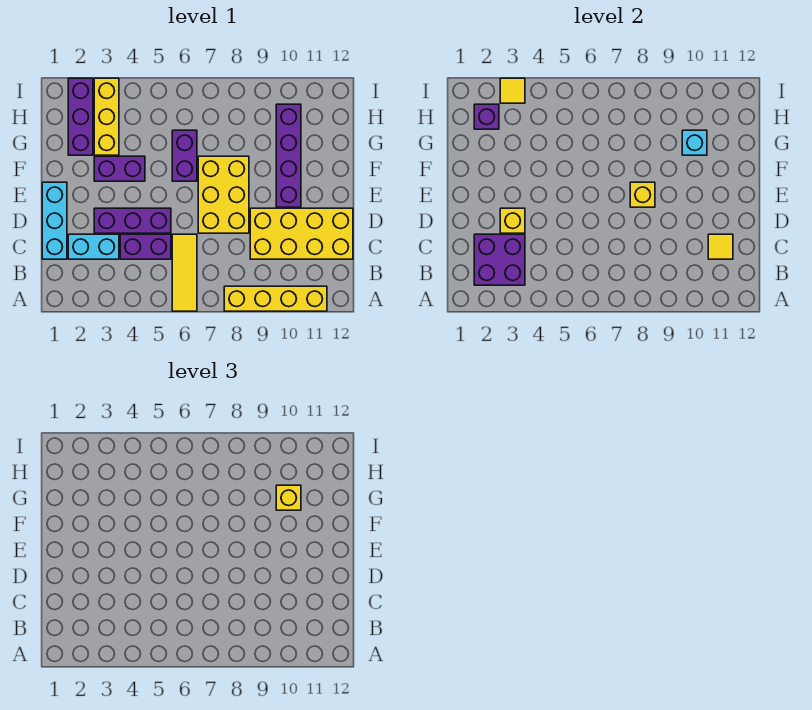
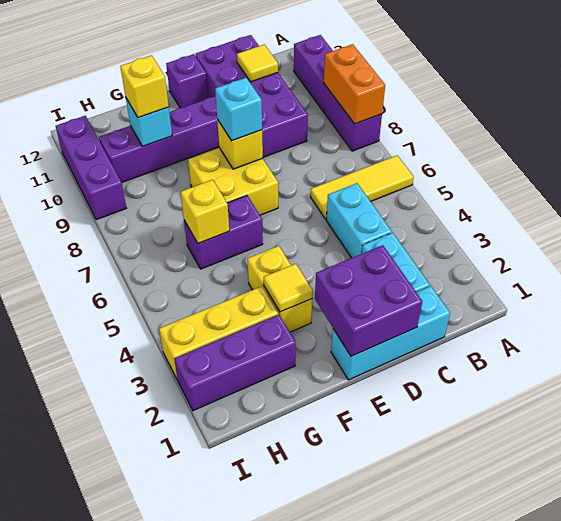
yellow brick A8:A11 level 1 -> purple brick A8:A11 level 1
none -> orange brick A8:A9 level 2
purple brick B2:C3 level 2 -> purple brick D1:E2 level 2
purple brick C4:C5 level 1 -> cyan brick C4:C5 level 1
yellow brick C9:D12 level 1 -> purple brick C9:D12 level 1
purple brick D3:D5 level 1 -> purple brick I9:I11 level 1
yellow brick D3 level 2 -> yellow brick G6 level 2
yellow brick D7:F8 level 1 -> yellow brick E7:F8 level 1
none -> cyan brick E8 level 3
purple brick F3:F4 level 1 -> yellow brick F3:F4 level 1
purple brick H2 level 2 -> purple brick E12 level 1
yellow tile I3 level 2 -> yellow tile F3 level 2

